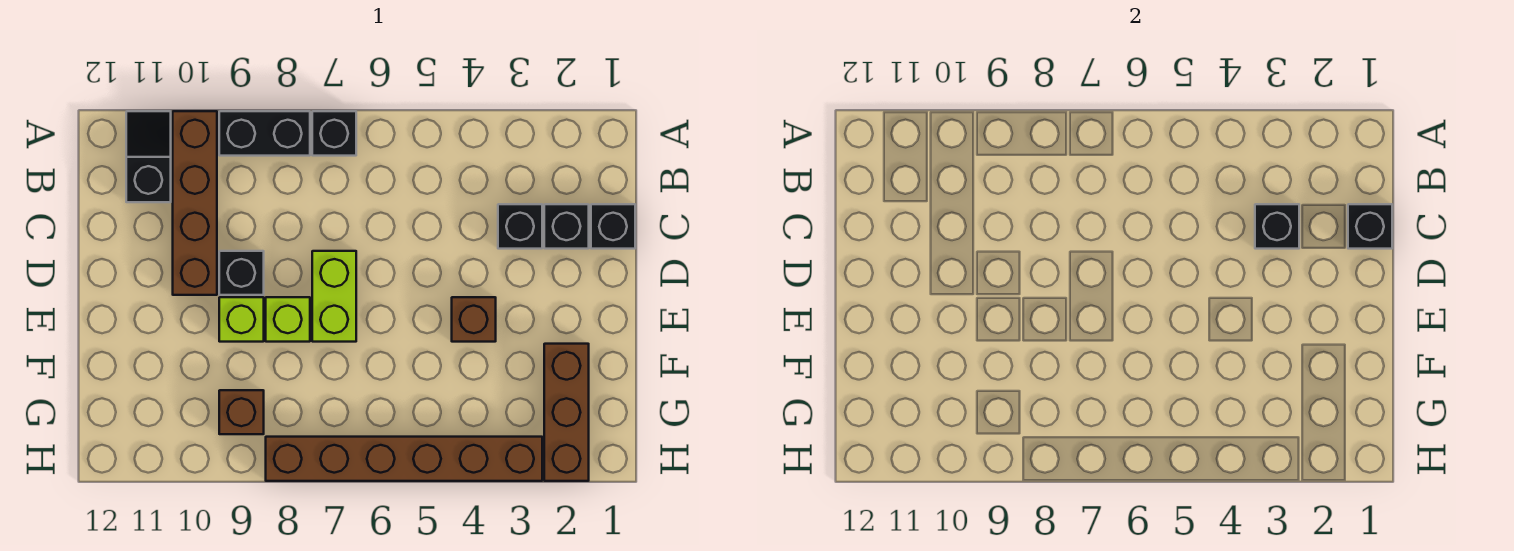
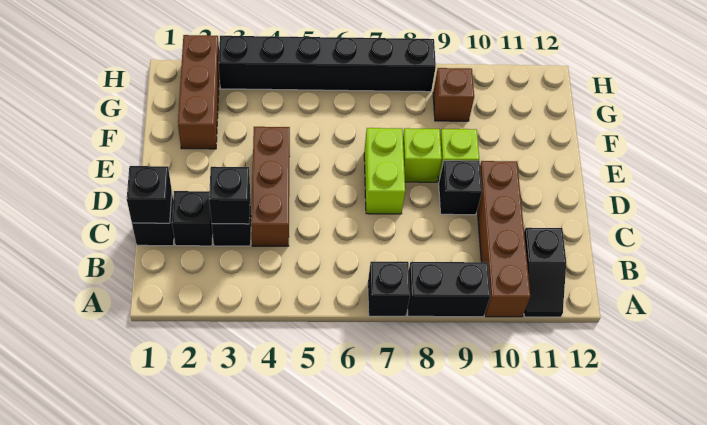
brown brick E4 level 1 -> brown brick C4:E4 level 1
brown brick H3:H8 level 1 -> black brick H3:H8 level 1

